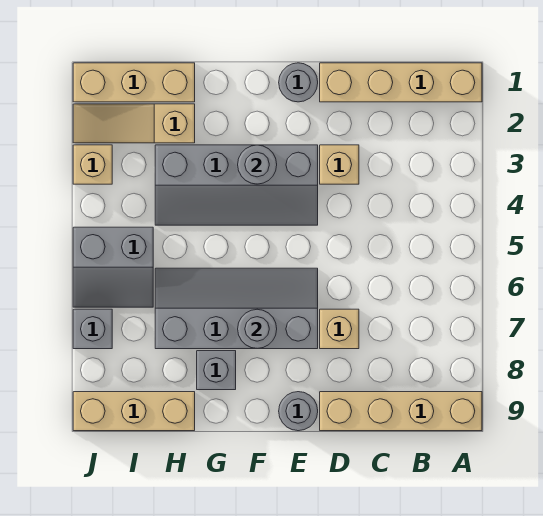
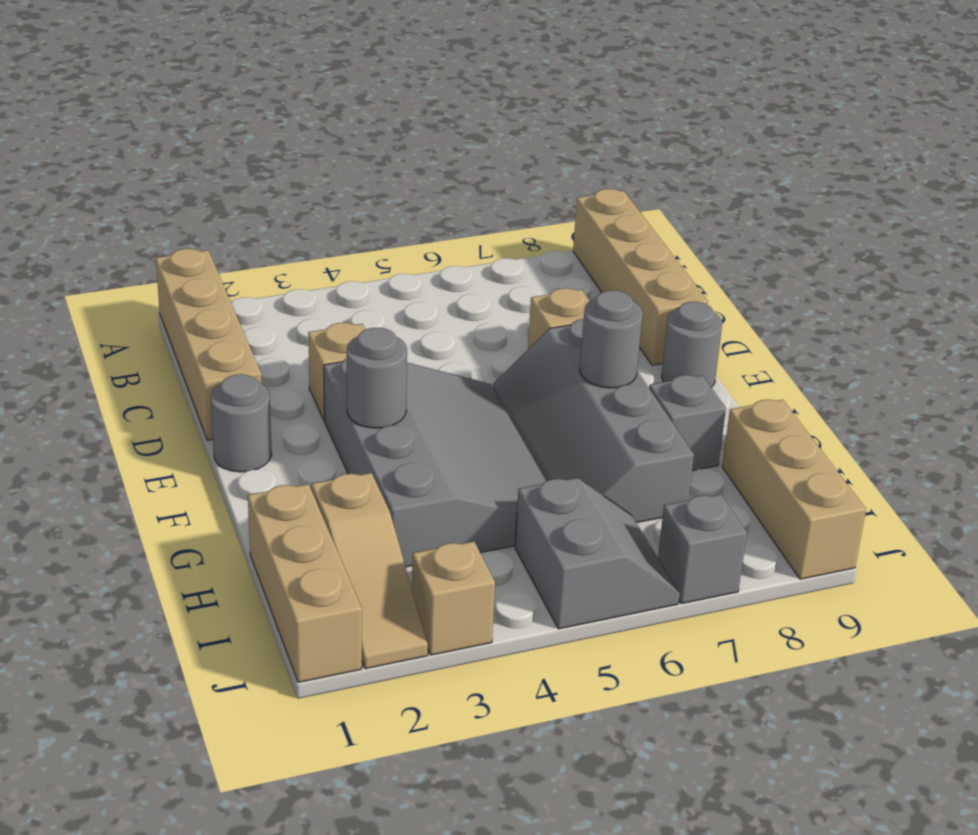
grey slope E3:H4 level 1 top 3 -> grey slope E3:H5 level 1 top 3

